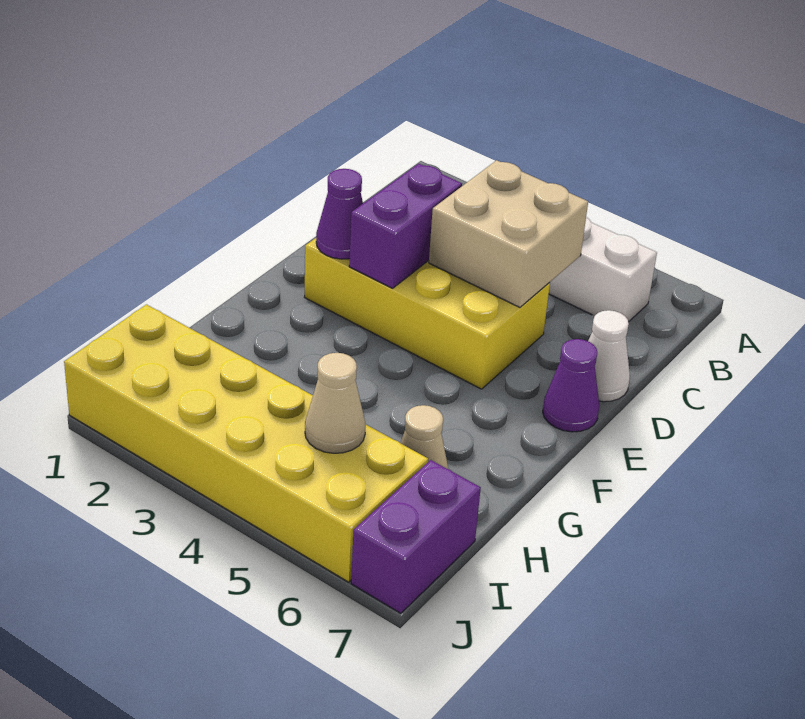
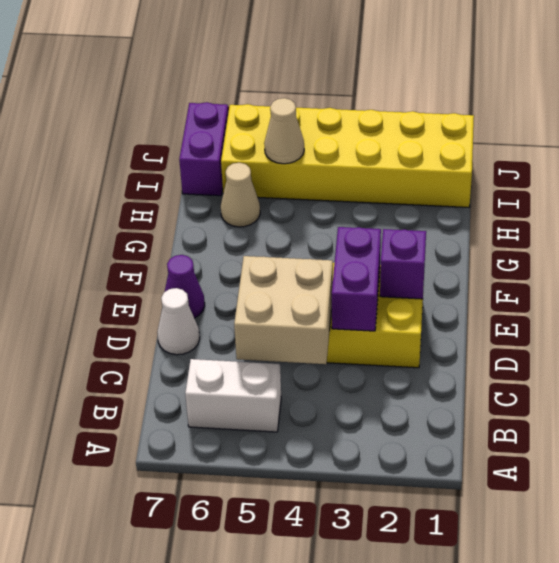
purple cone E2 level 2 -> purple brick E2 level 2

